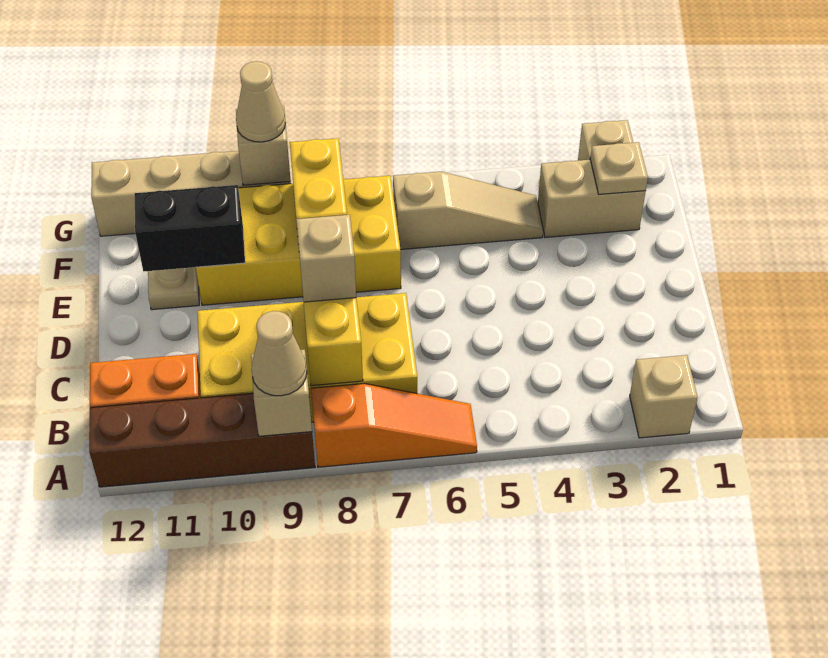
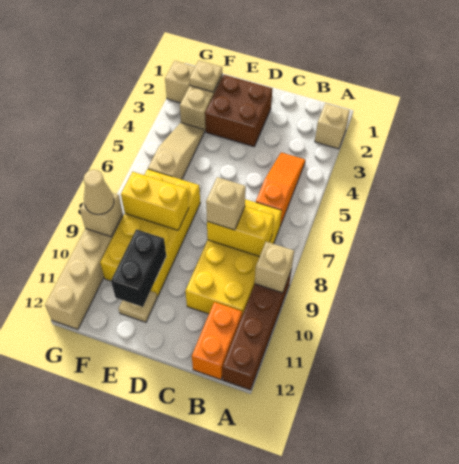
orange slope A6:A8 level 1 top 8 -> orange slope B4:B6 level 1 top 6
tan cone A9 level 3 -> none
none -> brown brick D2:E3 level 1

